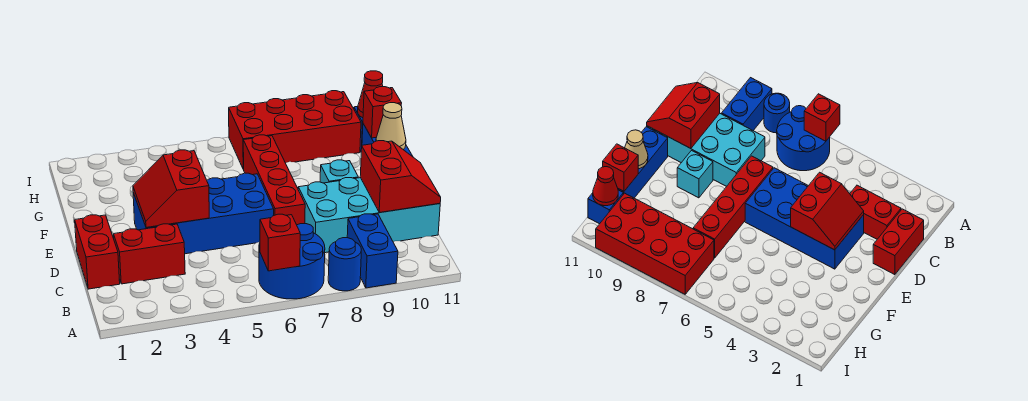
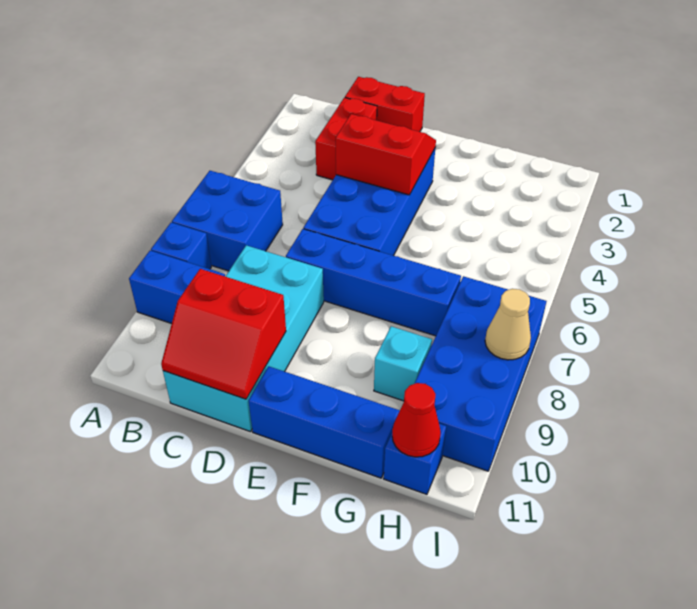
blue round brick A6:B7 level 1 -> blue brick A6:B7 level 1
red brick A6 level 2 -> none
blue round brick A8 level 1 -> blue brick A8 level 1
red brick D7:G7 level 1 -> blue brick D7:G7 level 1
cyan brick E9 level 1 -> cyan brick G9 level 1
tan cone F11 level 2 -> tan cone I8 level 2
red brick G11 level 2 -> none
red brick H7:I10 level 1 -> blue brick H7:I10 level 1

